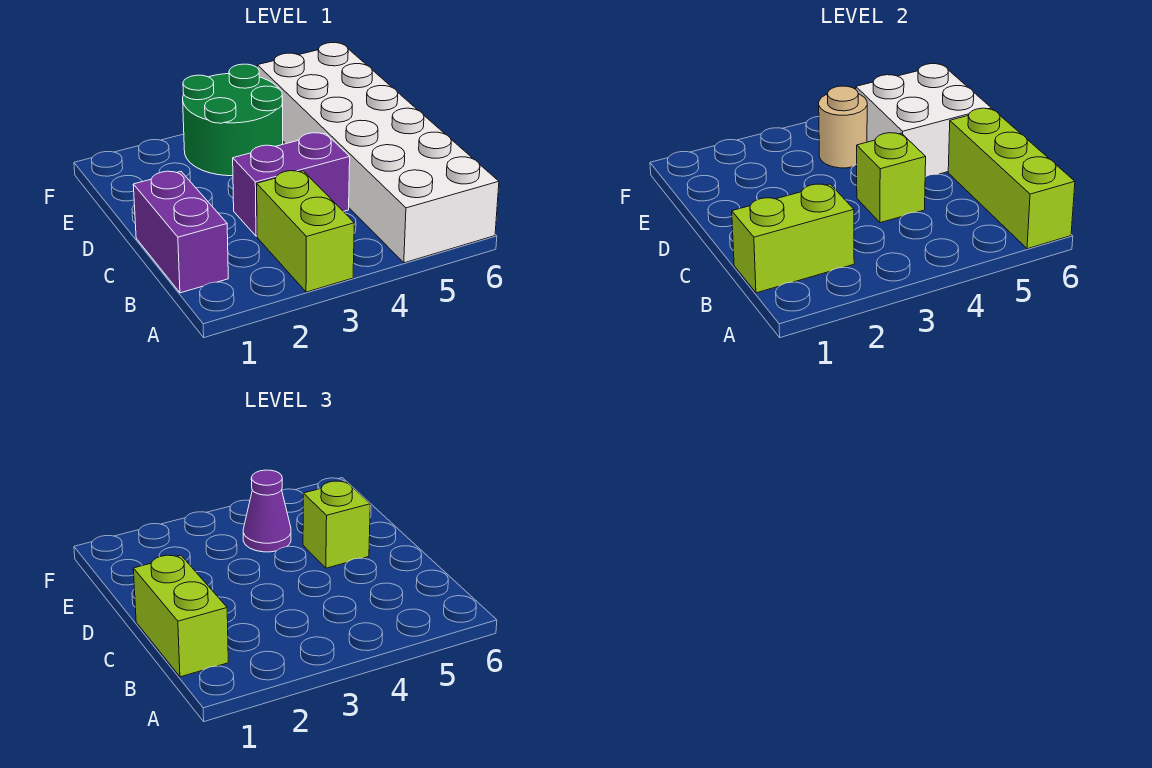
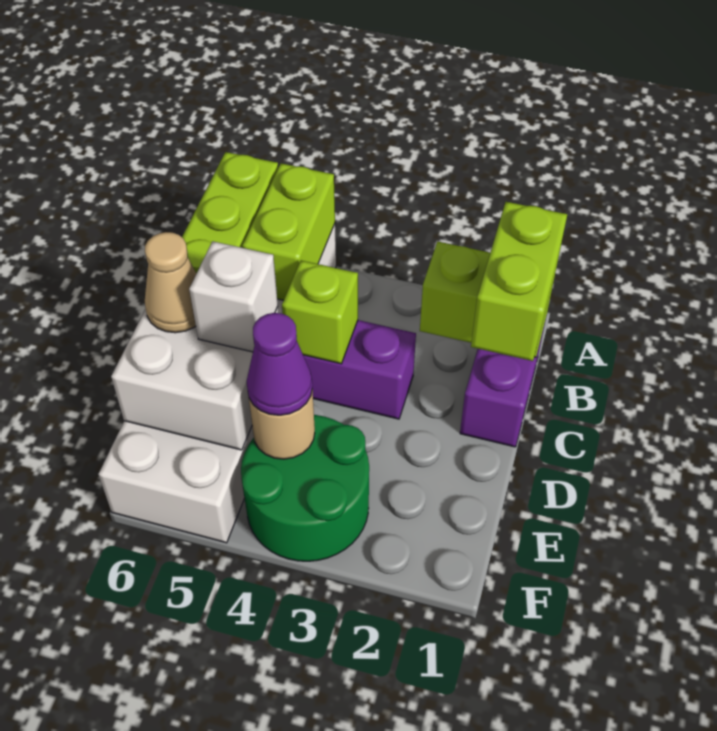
lime brick A3:B3 level 1 -> lime brick A5:B5 level 2
lime brick D5 level 3 -> white brick D5 level 3
none -> tan cone D6 level 3

